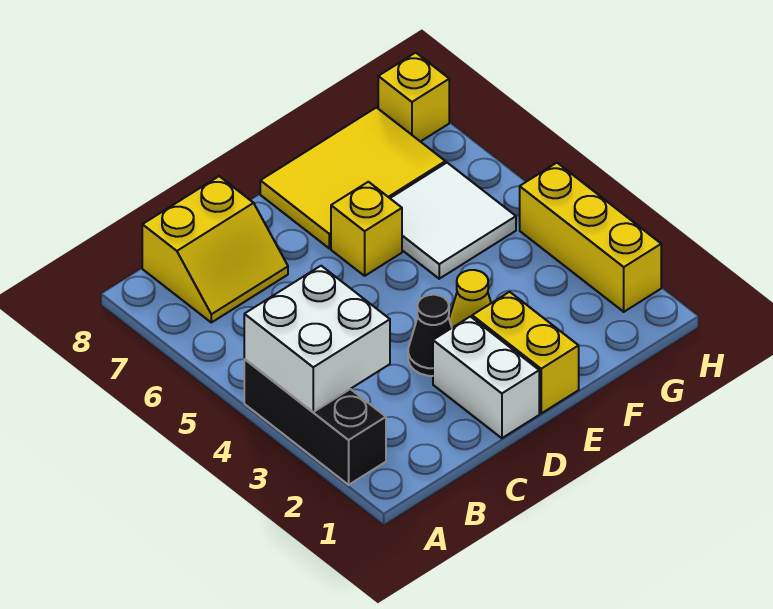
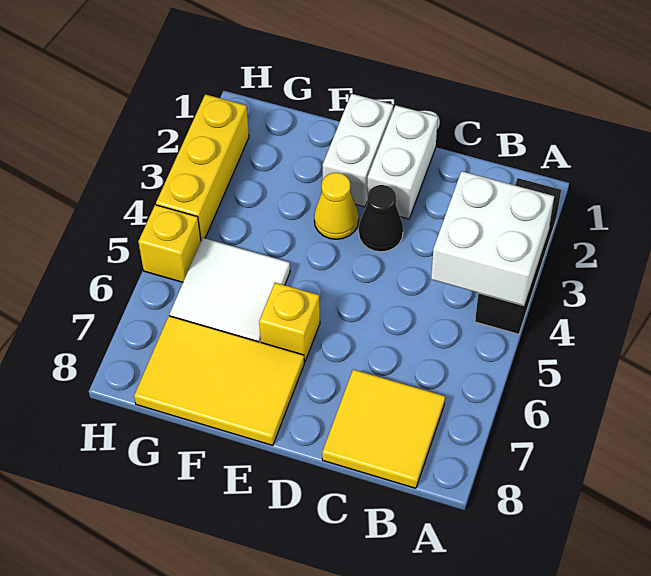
yellow slope B7:C8 level 1 top 8 -> yellow tile B7:C8 level 1
yellow brick E1:E2 level 1 -> white brick E1:E2 level 1
yellow brick H8 level 1 -> yellow brick H5 level 1

